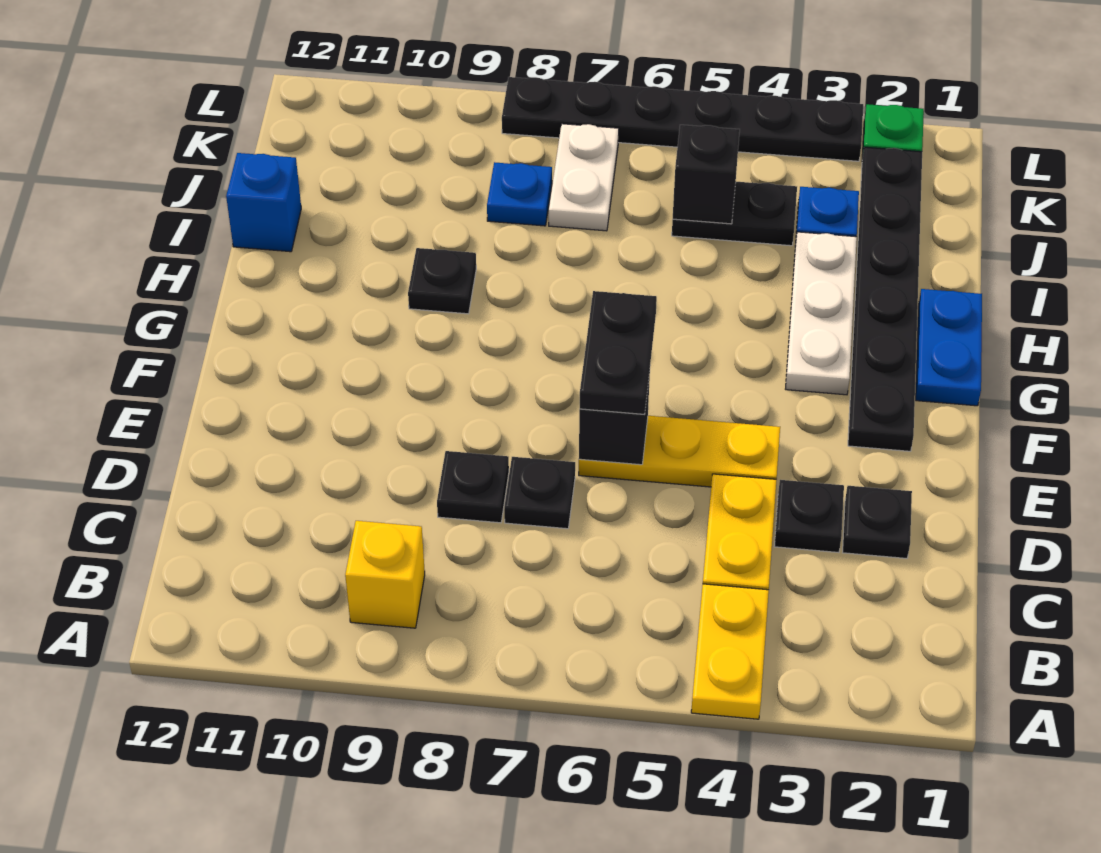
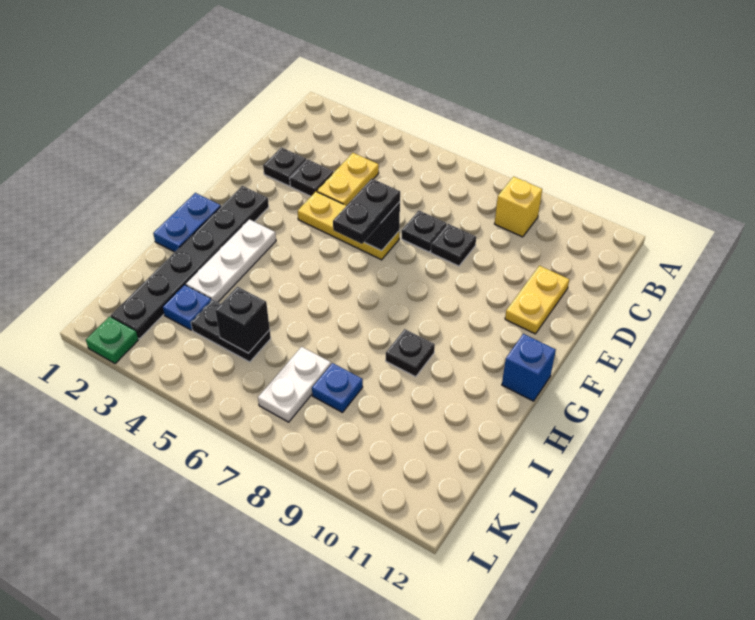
yellow plate A4:B4 level 1 -> yellow plate D11:E11 level 1
blue brick I12 level 1 -> blue brick G12 level 1
black plate L3:L8 level 1 -> none

